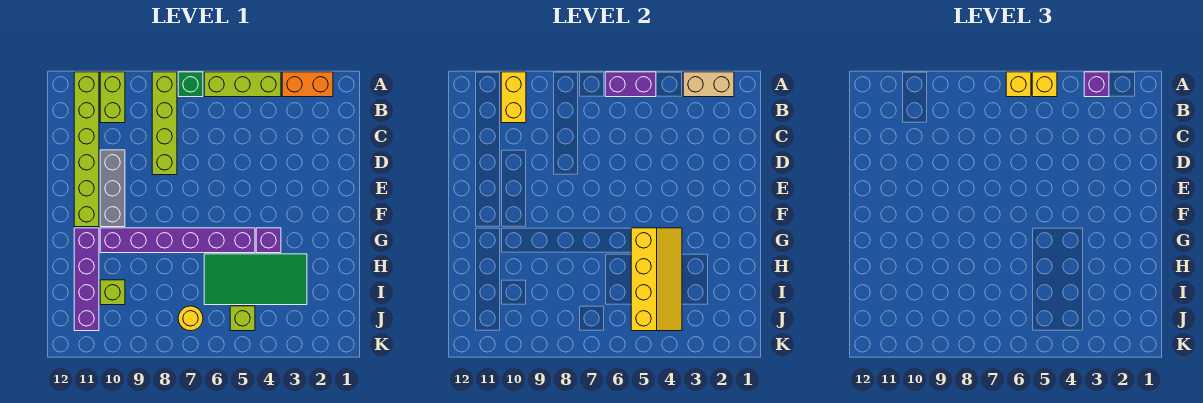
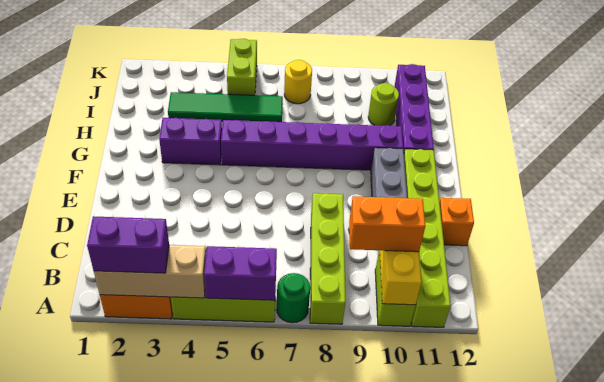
tan brick A2:A3 level 2 -> tan brick A2:A4 level 2
purple brick A3 level 3 -> purple brick A2:A3 level 3
yellow brick A5 level 3 -> none
yellow brick A6 level 3 -> none
green brick A7 level 1 -> green round brick A7 level 1
none -> orange brick B9:B10 level 3
none -> orange brick D12 level 1
purple brick G4 level 1 -> purple brick G3:G4 level 1
yellow slope G4:J5 level 2 top 5 -> none
green tile H3:I6 level 1 -> green tile I3:I6 level 1
lime brick I10 level 1 -> lime round brick I10 level 1
lime brick J5 level 1 -> lime brick J5:K5 level 1

